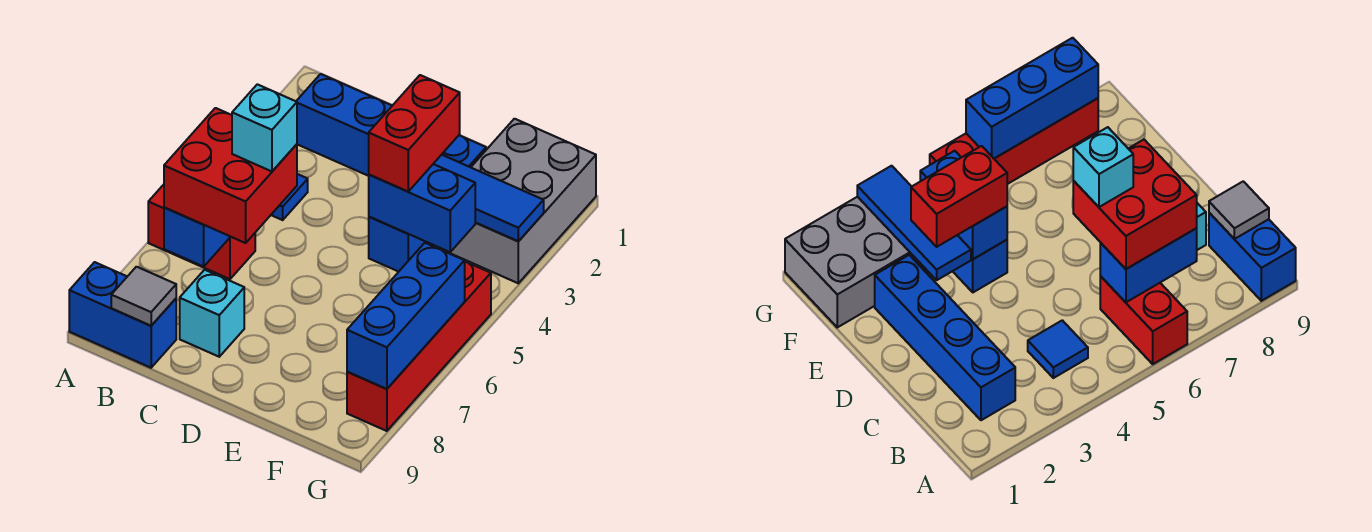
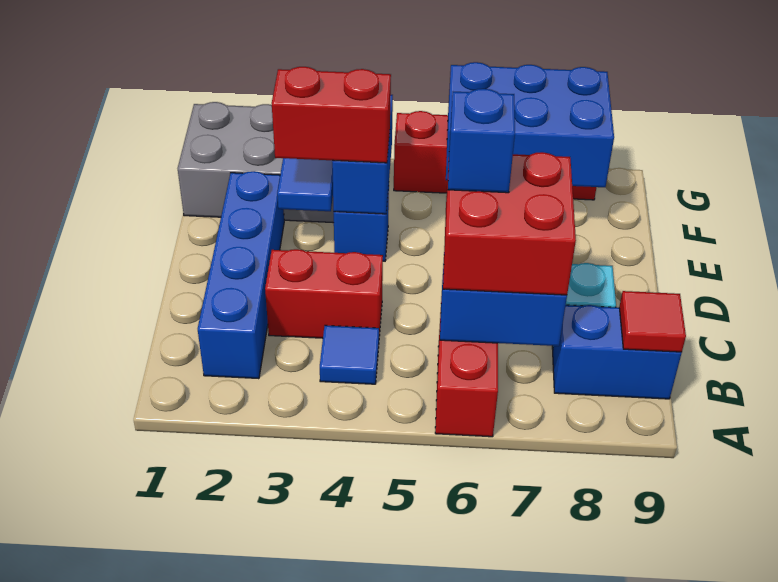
blue brick A9:B9 level 1 -> blue brick B8:B9 level 1
grey tile B9 level 2 -> red tile B9 level 2
none -> red brick C3:C4 level 1
cyan brick C6 level 4 -> blue brick C6 level 4
blue brick G6:G8 level 2 -> blue brick F6:G8 level 2

